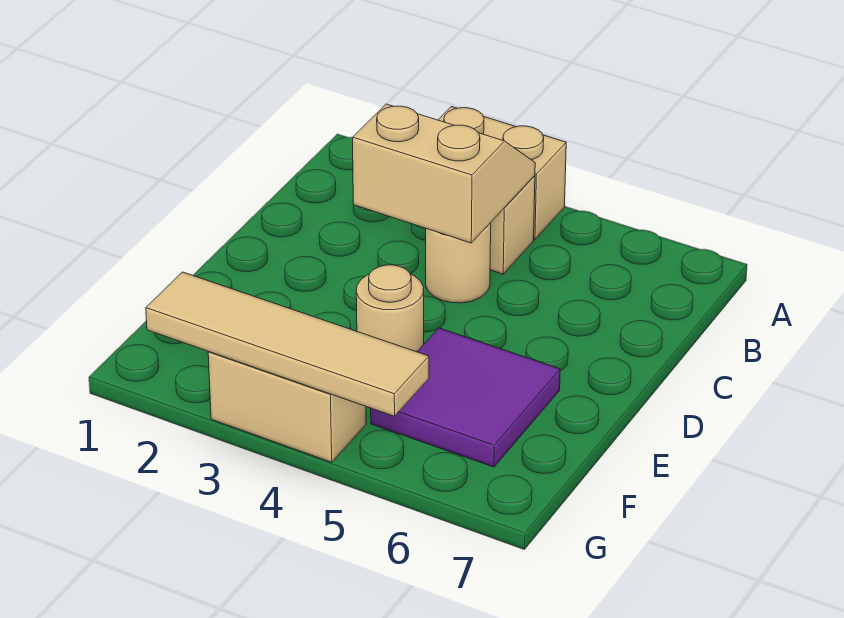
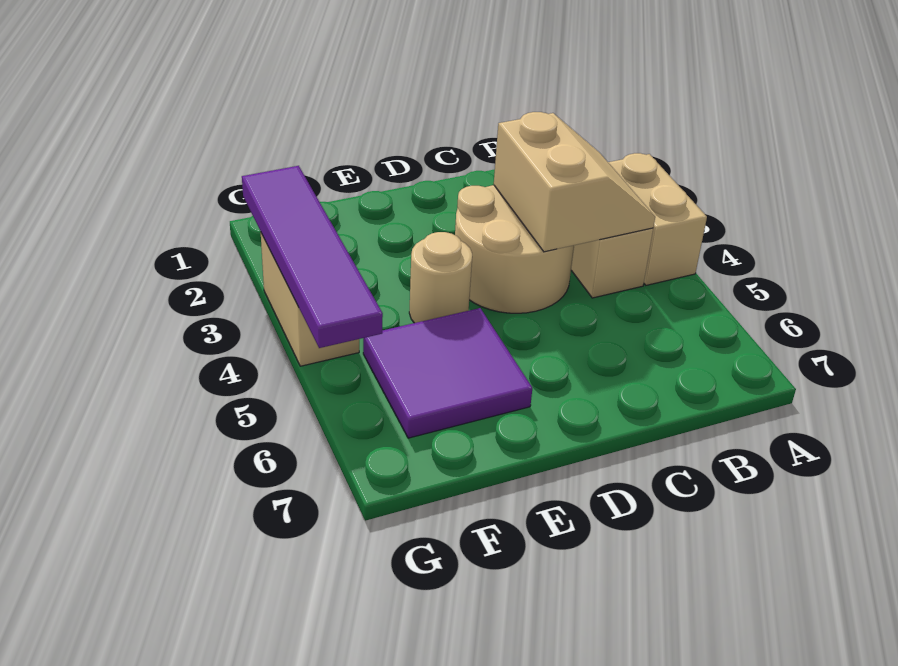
tan round brick C4 level 1 -> tan round brick C3:D4 level 1
tan tile G2:G5 level 2 -> purple tile G2:G5 level 2

